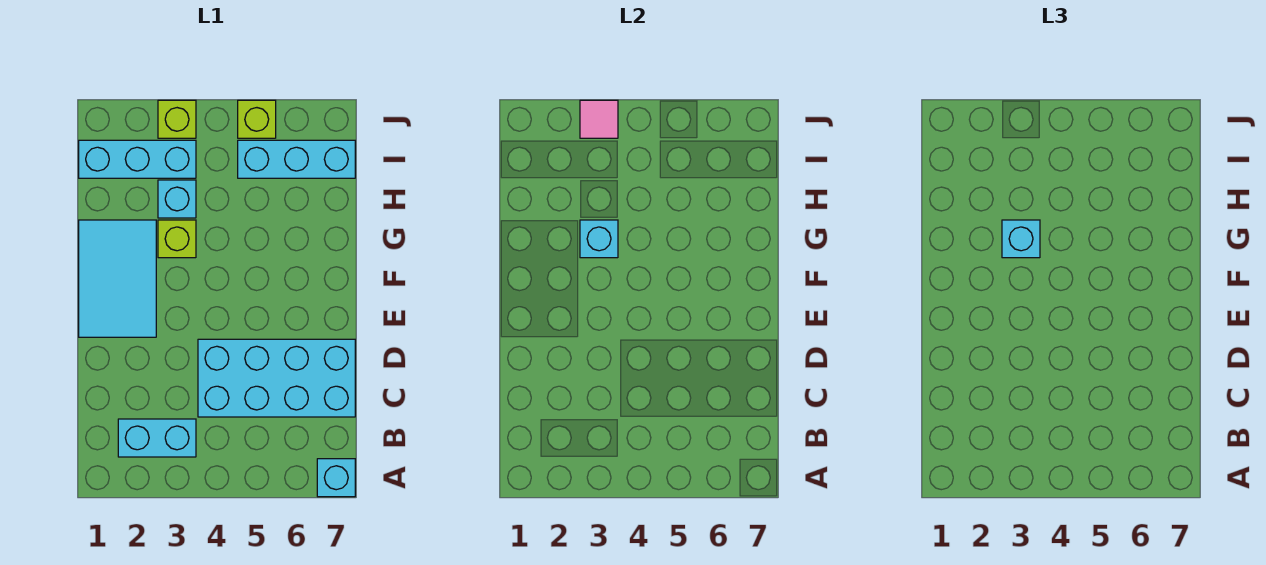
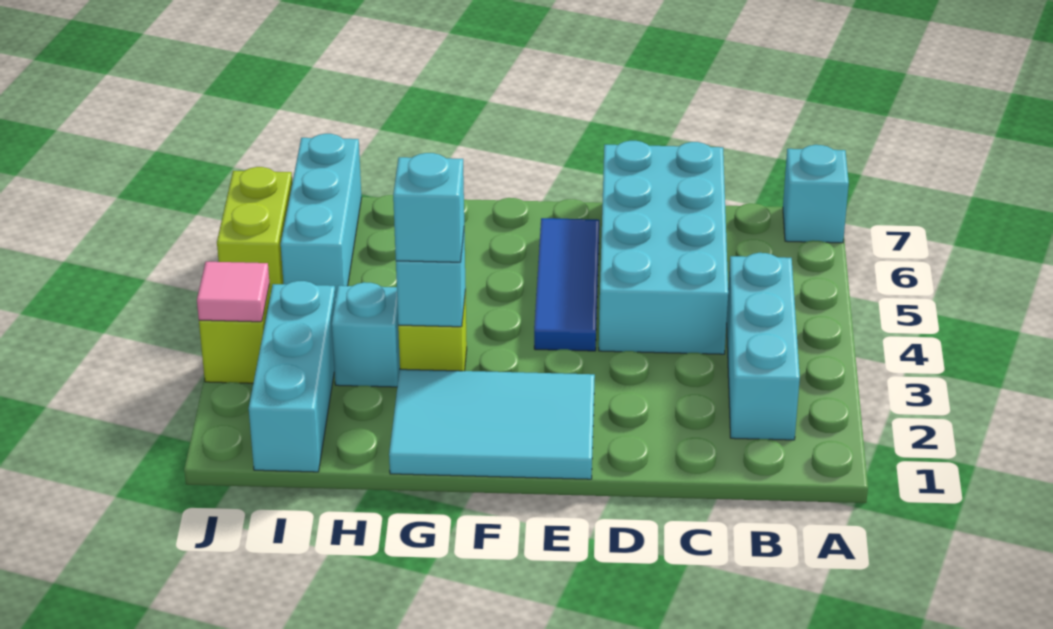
cyan brick B2:B3 level 1 -> cyan brick B2:B4 level 1
none -> blue tile E4:E6 level 1
lime brick J5 level 1 -> lime brick J5:J6 level 1

